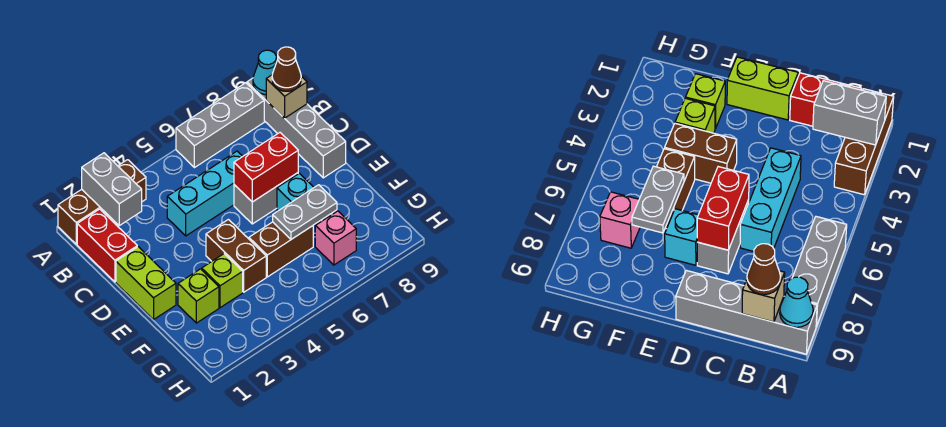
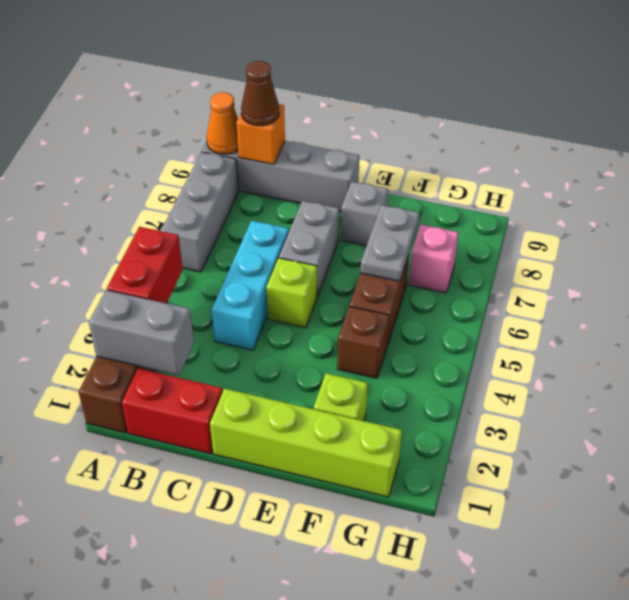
cyan cone A9 level 2 -> orange cone A9 level 2
tan brick B9 level 2 -> orange brick B9 level 2
lime brick D1:E1 level 1 -> lime brick D1:G1 level 1
red brick D6:D7 level 2 -> red brick A3:A4 level 2
brown brick E4:F4 level 1 -> brown brick F4 level 1
cyan brick E7 level 1 -> none
none -> grey brick E8 level 1
lime brick F3 level 1 -> lime brick D5 level 1

